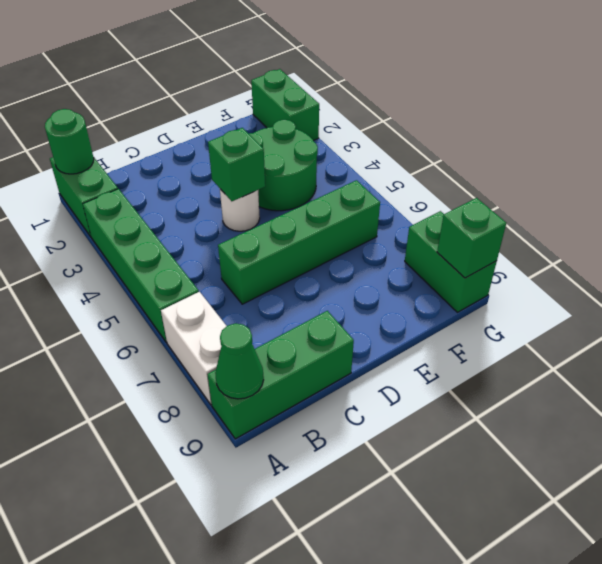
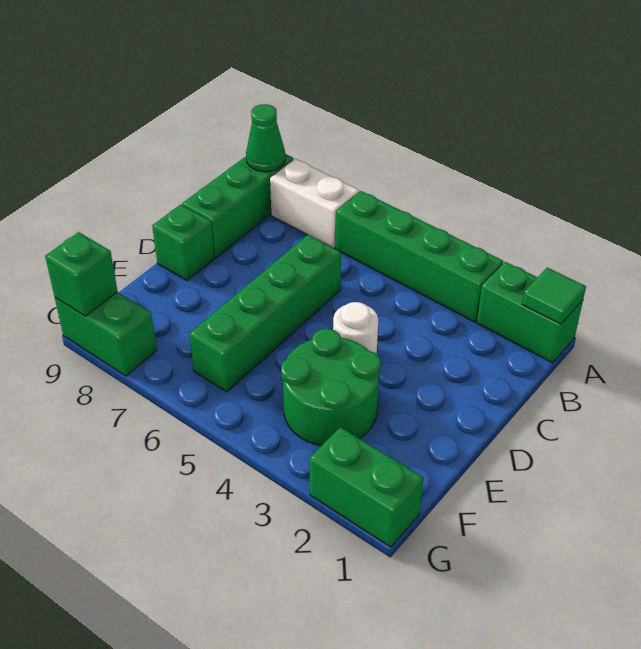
green round brick A1 level 2 -> green tile A1 level 2
green brick D4 level 2 -> green brick D9 level 1

